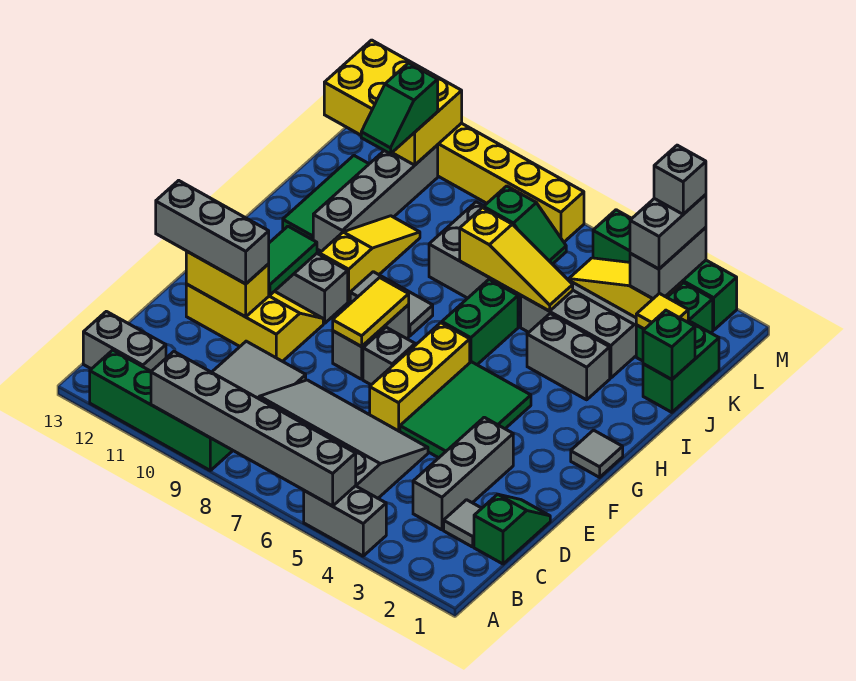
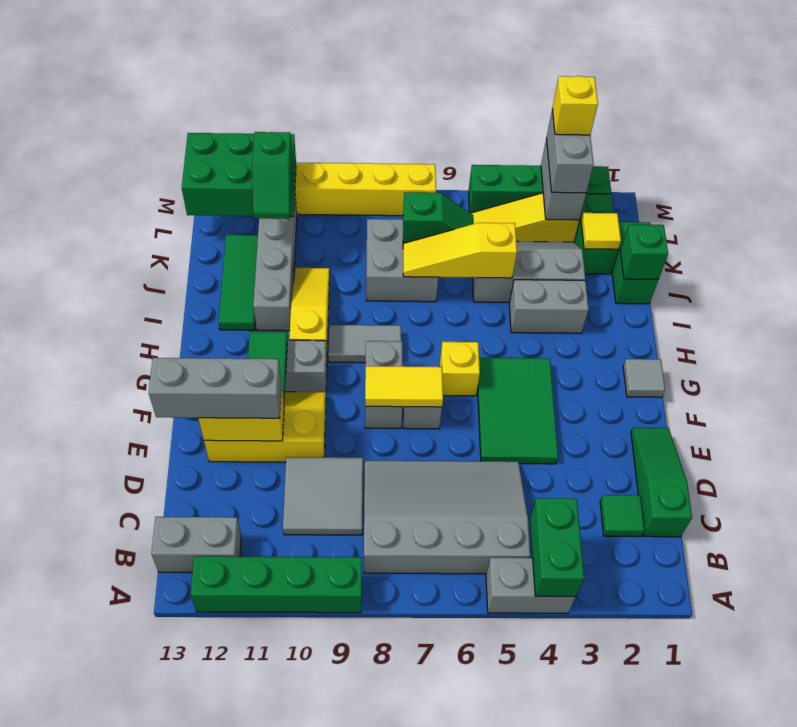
grey brick A5:A10 level 2 -> none
green slope C1:D1 level 1 top C -> green slope C1:E1 level 1 top C
grey tile C2 level 1 -> green tile C2 level 1
grey brick C3:E3 level 1 -> none
yellow brick E6:G6 level 1 -> yellow brick G6 level 1
yellow tile F8:G8 level 2 -> yellow tile F7:F8 level 2
green brick H6:I6 level 1 -> green brick A4:B4 level 2
yellow slope J5:J7 level 2 top 7 -> yellow slope J5:J7 level 2 top 5
yellow brick L11:M13 level 2 -> green brick L11:M13 level 2
grey brick M3 level 4 -> yellow brick M3 level 4

